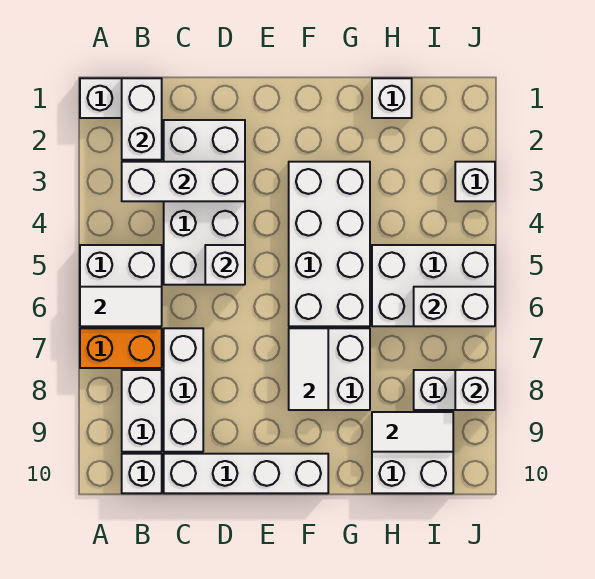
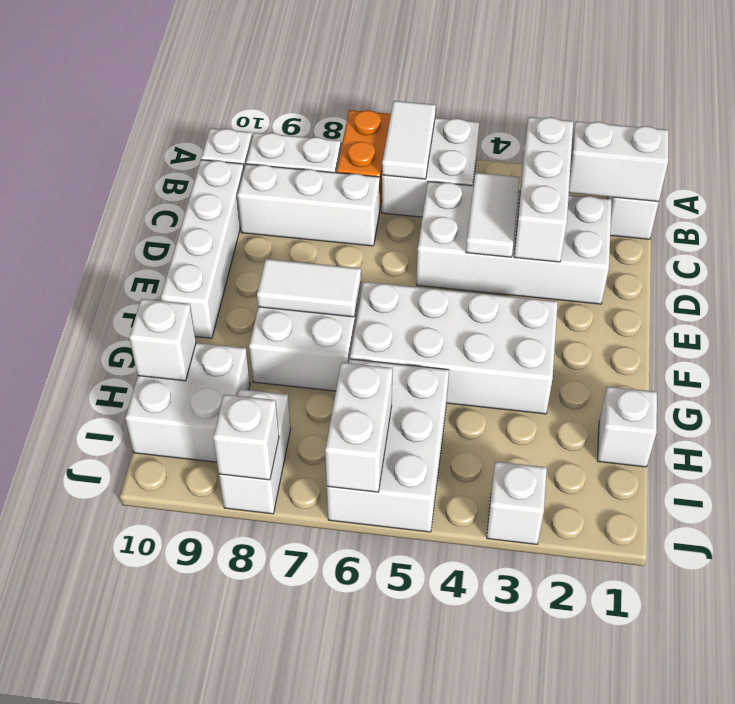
white brick D5 level 2 -> white brick H10 level 2
white tile H9:I9 level 2 -> white tile C4:D4 level 2

